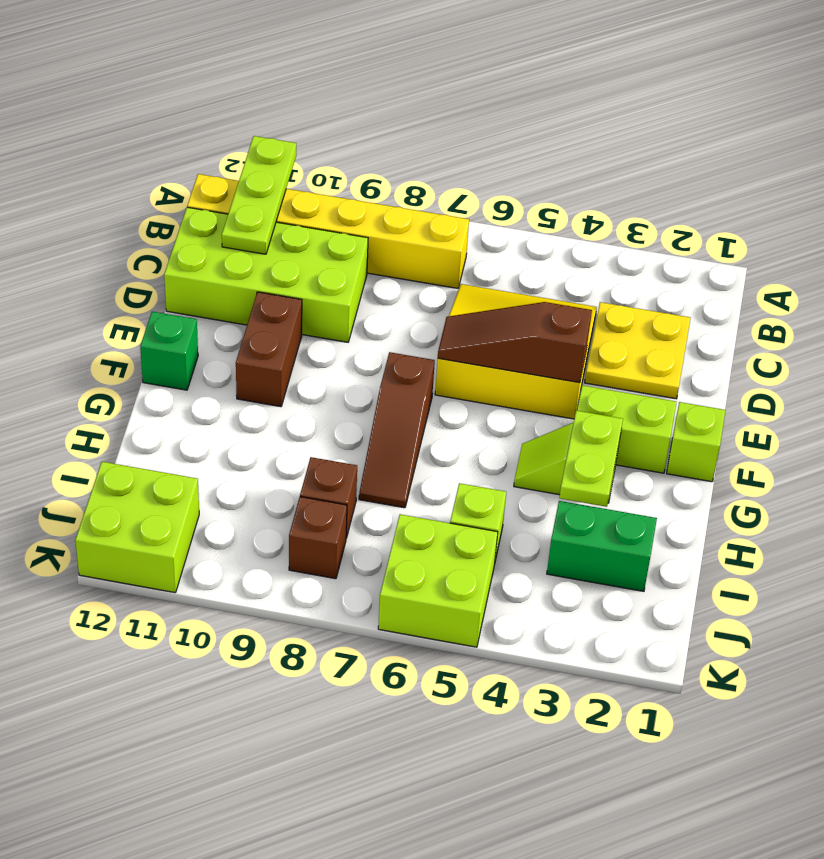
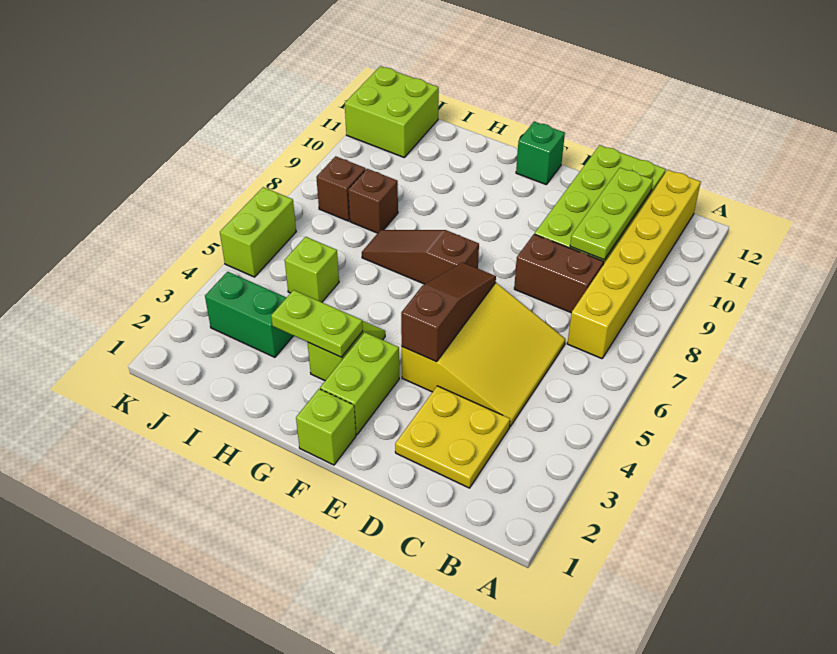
lime plate A11:C11 level 2 -> lime plate C9:C11 level 2
brown brick E10:F10 level 1 -> brown brick C8:D8 level 1
green brick I2:I3 level 1 -> green brick I3:J3 level 1
lime brick J5:K6 level 1 -> lime brick K5:K6 level 1

